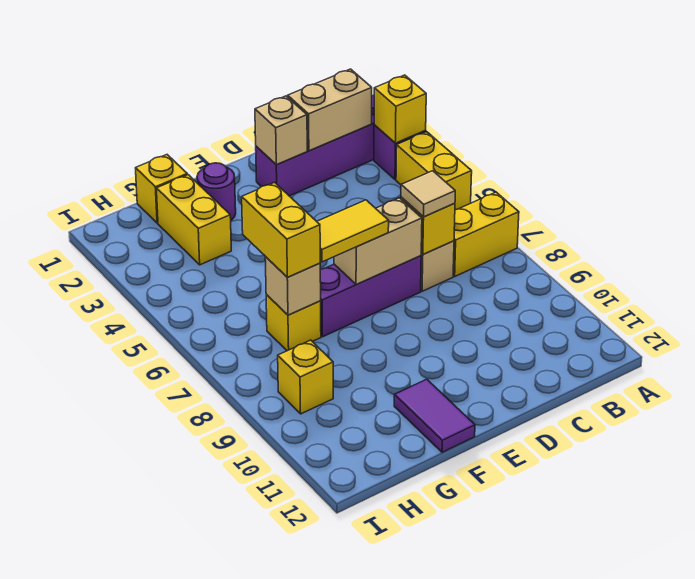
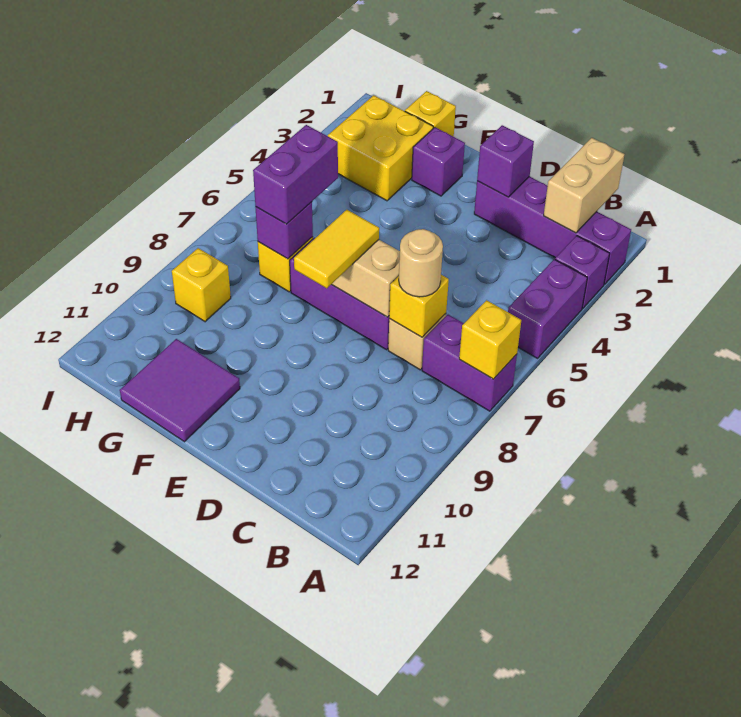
yellow brick A3 level 2 -> yellow brick A7 level 2
yellow brick A4:A5 level 1 -> purple brick A4:A5 level 1
yellow brick A7:B7 level 1 -> purple brick A7:B7 level 1
tan brick B2:C2 level 2 -> tan brick B1:B2 level 2
tan tile C7 level 3 -> tan round brick C7 level 3
tan brick D2 level 2 -> purple brick D2 level 2
yellow tile E7:F7 level 3 -> yellow tile E7:E8 level 3
purple round brick F2 level 1 -> purple brick F2 level 1
purple tile F11:F12 level 1 -> purple tile F11:G12 level 1
yellow brick G2:G3 level 1 -> yellow brick G2:H3 level 1
yellow brick G6:G7 level 3 -> purple brick G6:G7 level 3
tan brick G7 level 2 -> purple brick G7 level 2

